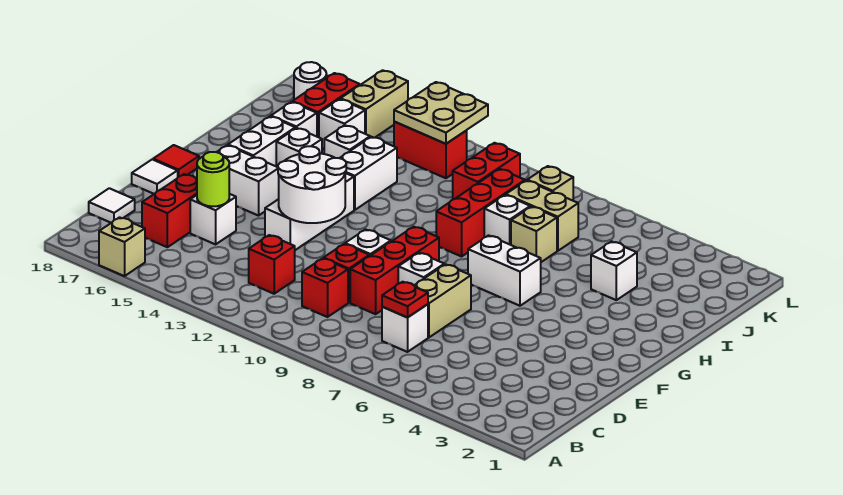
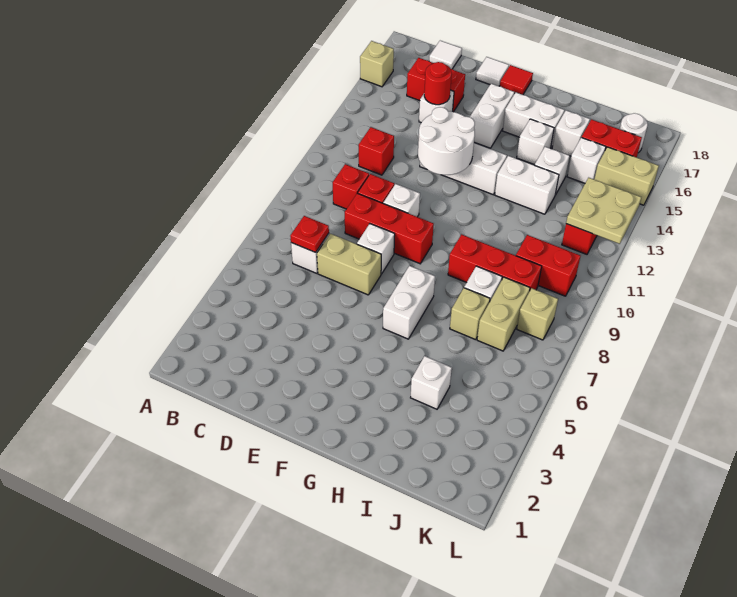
lime round brick D15 level 2 -> red round brick D15 level 2

